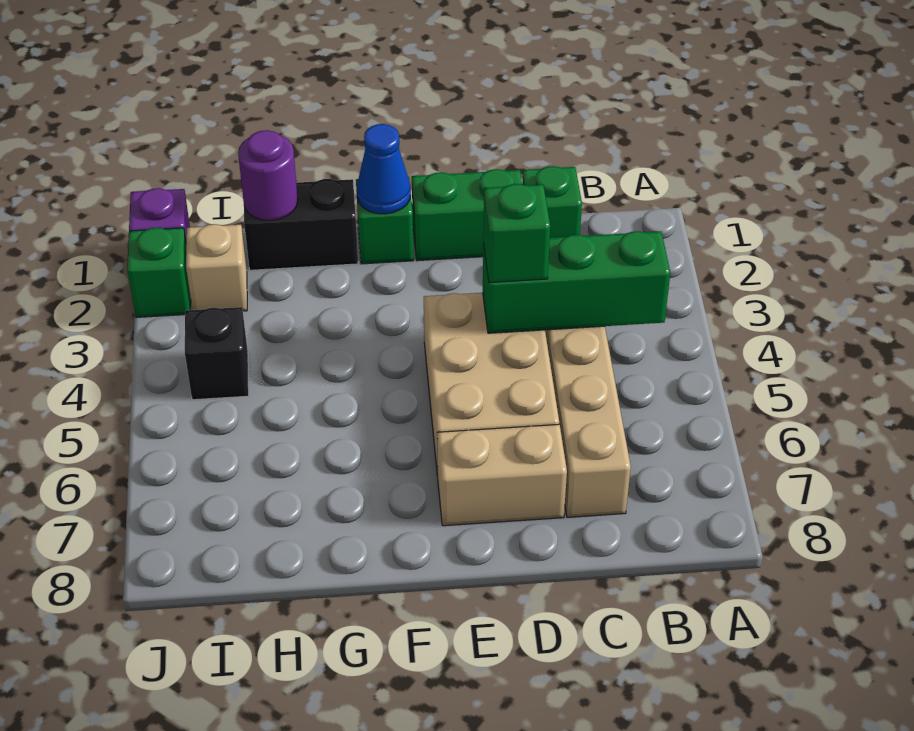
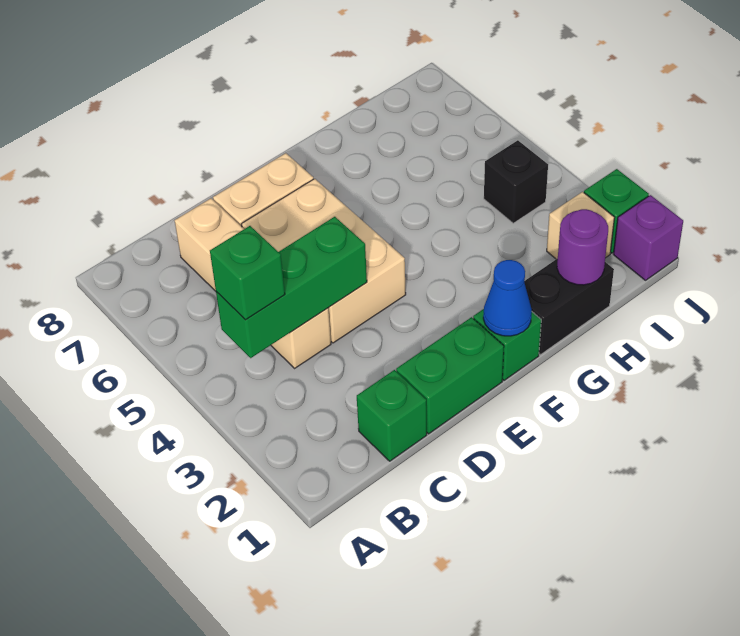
green brick D4 level 3 -> green brick B4 level 3

